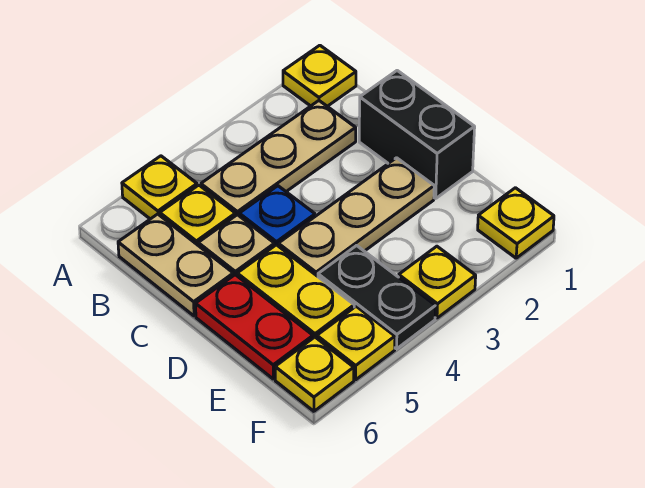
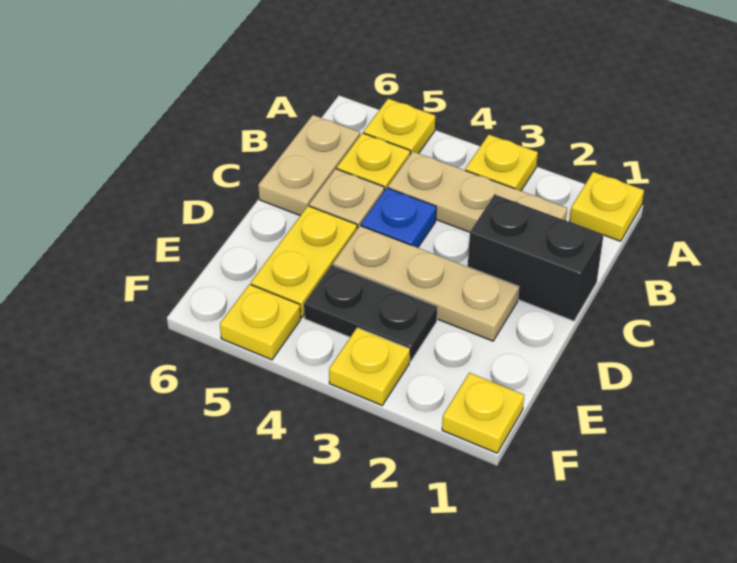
black brick C1:D1 level 1 -> black brick C1:C2 level 1
red plate D6:E6 level 1 -> none
black plate E4:F4 level 1 -> black plate E3:E4 level 1
yellow plate F6 level 1 -> yellow plate A3 level 1

